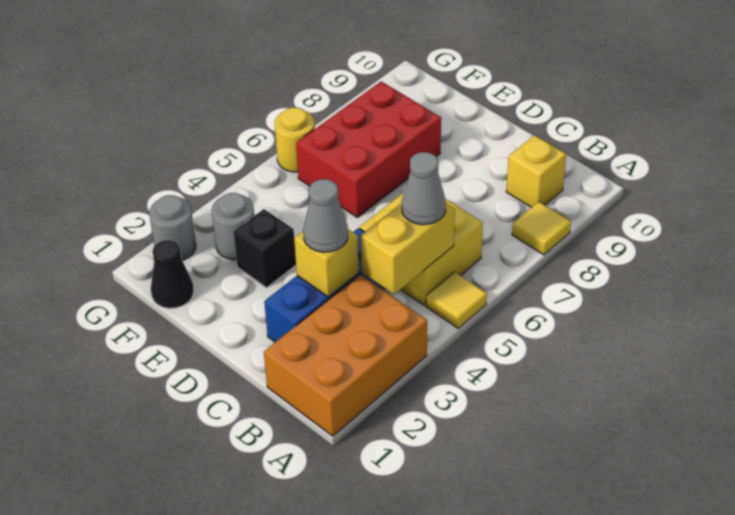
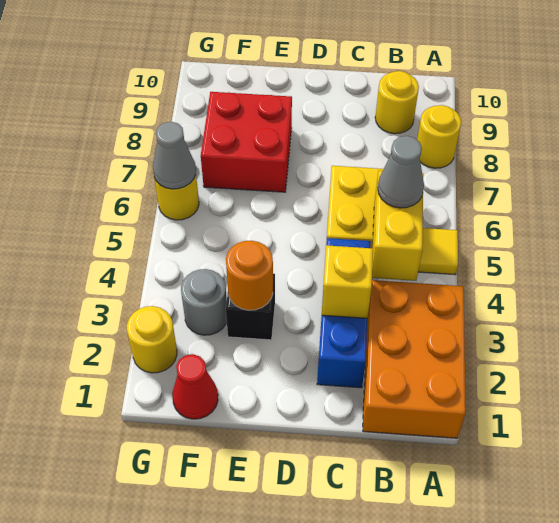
yellow tile A8 level 1 -> yellow round brick A8 level 1
yellow brick B9 level 1 -> yellow round brick B9 level 1
grey cone C3 level 3 -> grey cone G6 level 2
none -> orange round brick E3 level 2
red brick E6:F8 level 1 -> red brick E7:F8 level 1
black cone F1 level 1 -> red cone F1 level 1
grey round brick G2 level 1 -> yellow round brick G2 level 1

